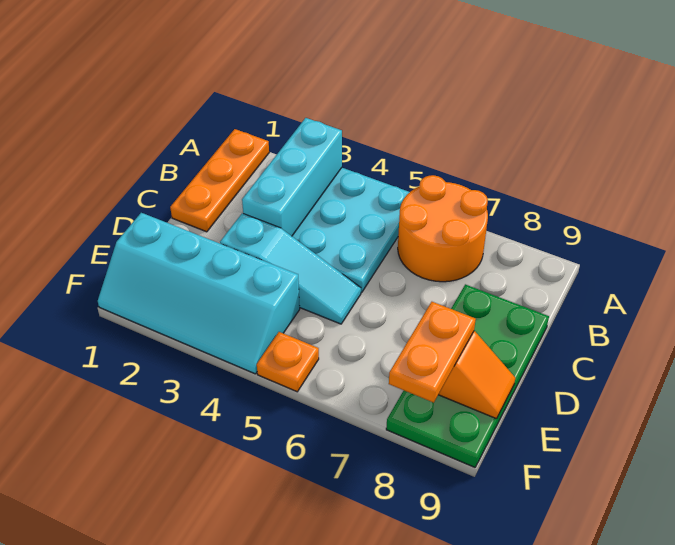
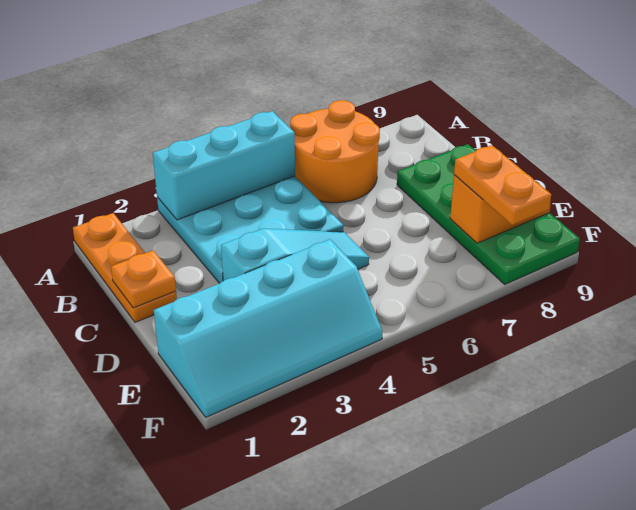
cyan brick A3:C3 level 2 -> cyan brick A3:A5 level 2
orange plate F5 level 1 -> orange plate C1 level 2

